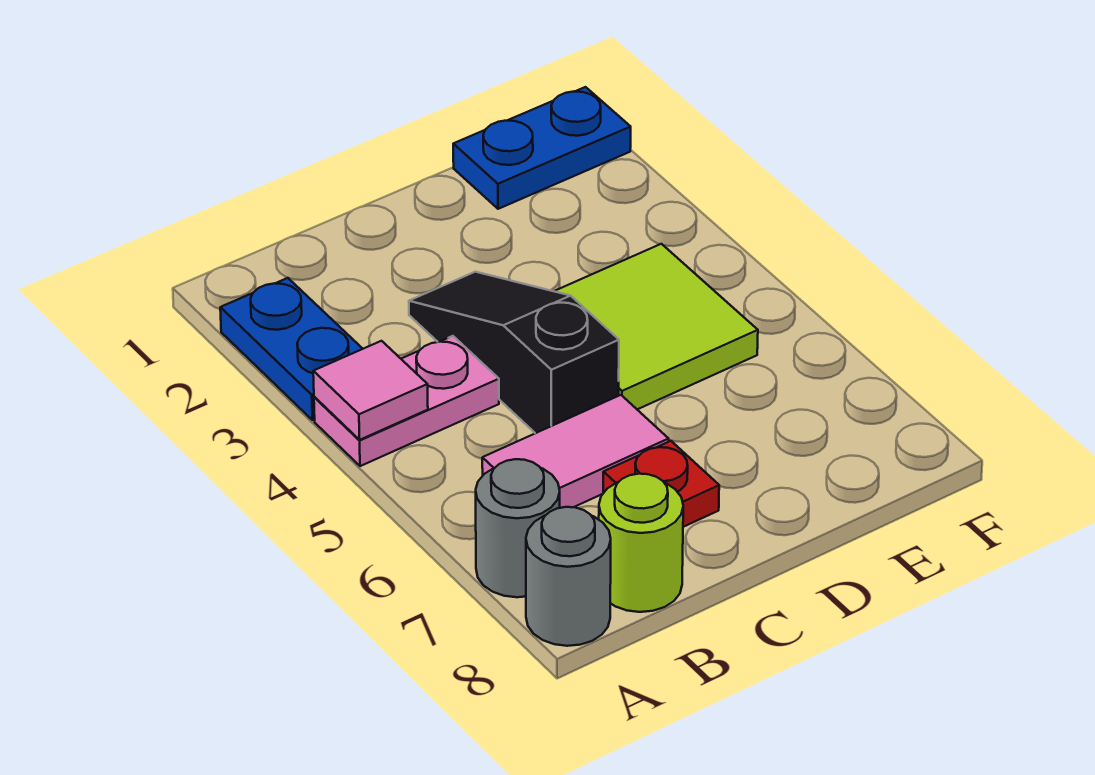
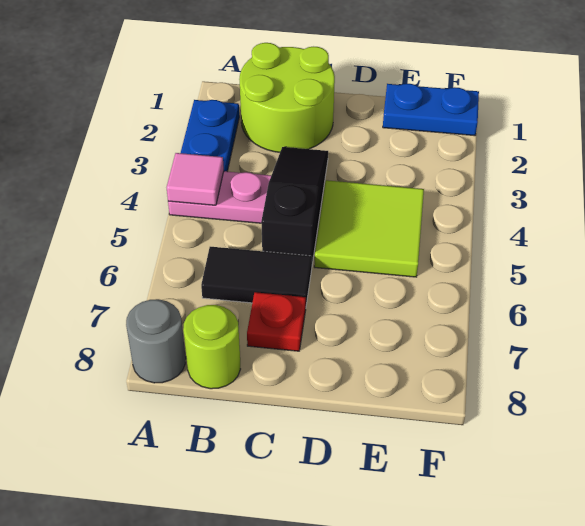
grey round brick A7 level 1 -> none
none -> lime round brick B1:C2 level 1
pink tile B6:C6 level 1 -> black tile B6:C6 level 1

